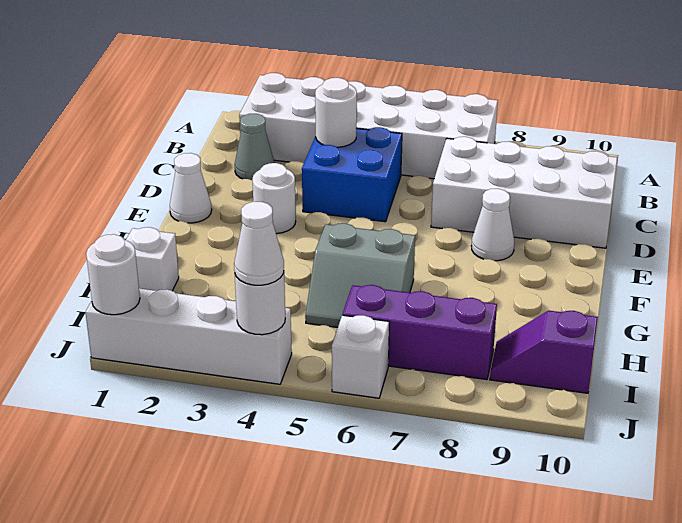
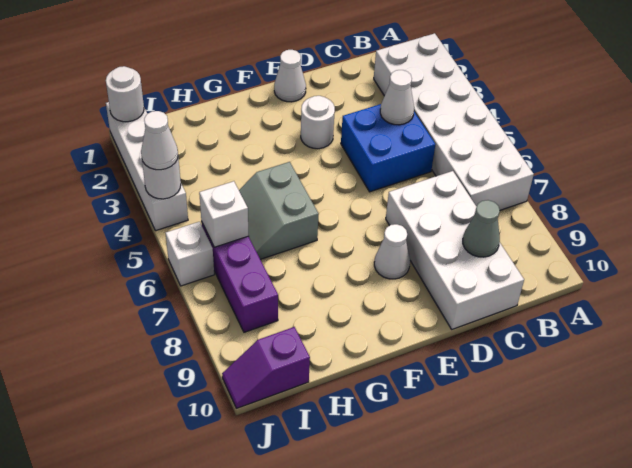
grey cone C2 level 1 -> grey cone C9 level 2
white round brick C4 level 2 -> white cone C4 level 2
white brick H1 level 1 -> white brick I6 level 2
purple slope I9:I10 level 1 top 10 -> purple slope I10:J10 level 1 top I

